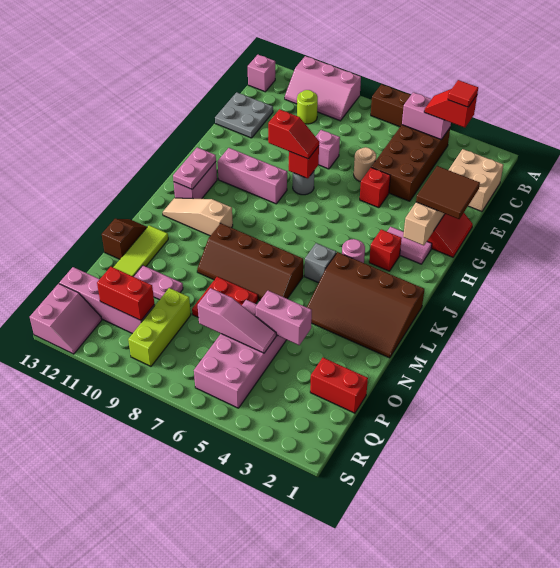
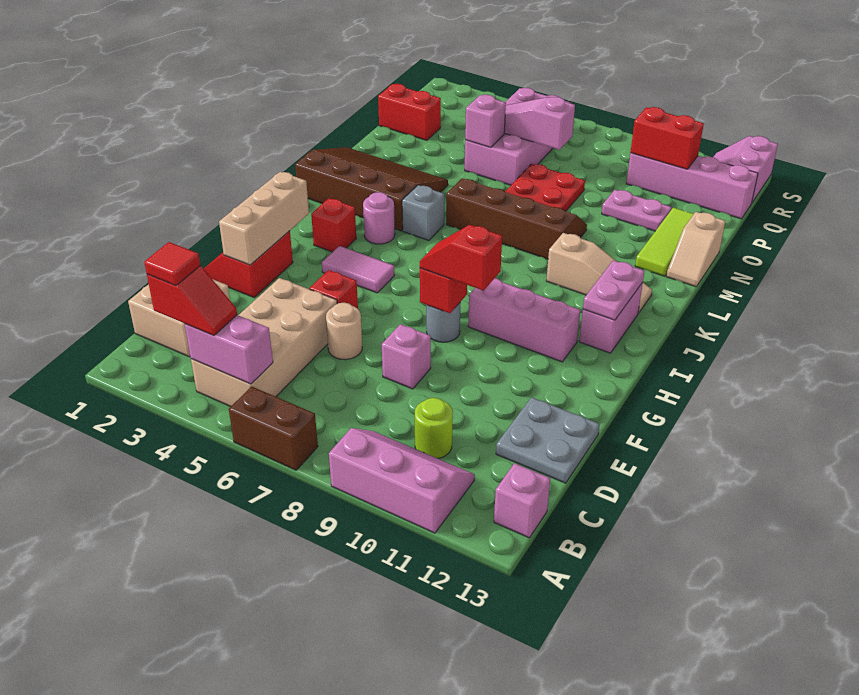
brown brick B4:E5 level 1 -> tan brick B4:E5 level 1
brown tile F1:G2 level 3 -> none
pink tile H2:H3 level 1 -> pink tile H4:H5 level 1
brown slope M13:N13 level 1 top N -> tan slope M13:N13 level 1 top N
pink brick O4:O5 level 2 -> pink brick O5 level 2
lime brick P9:R9 level 1 -> none

